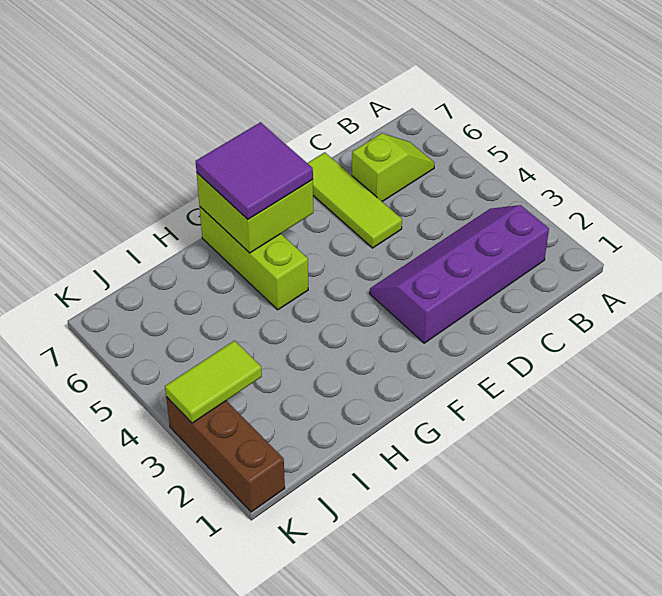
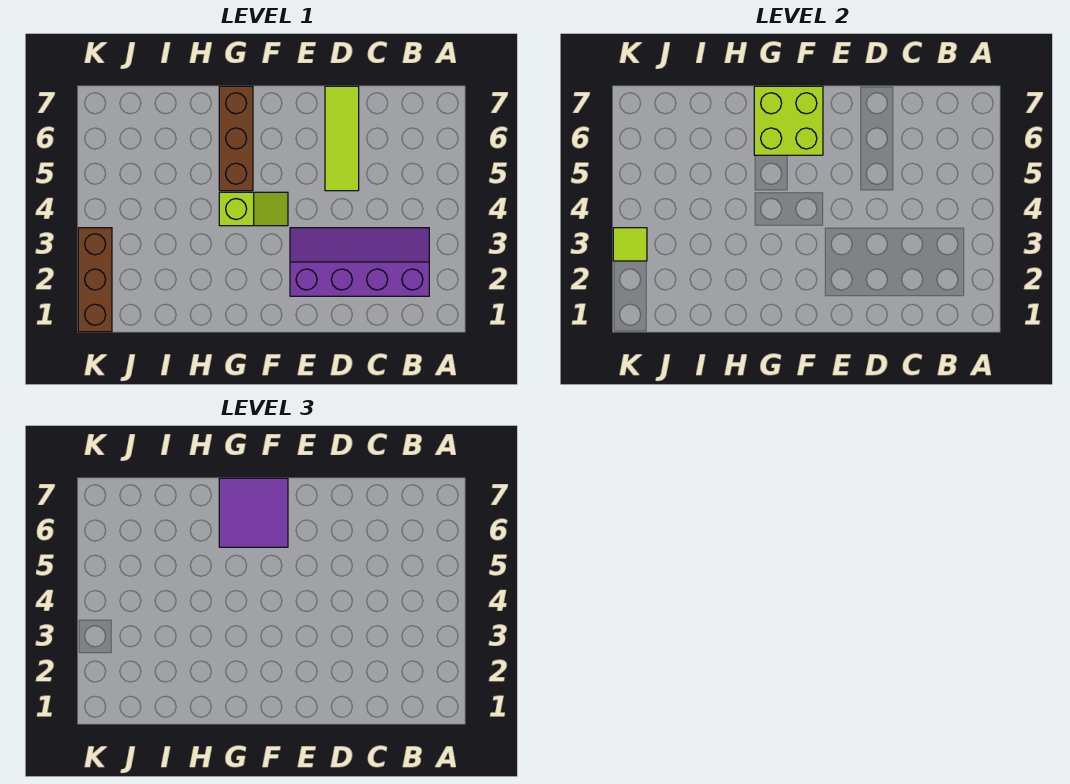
lime slope B6:C6 level 1 top C -> lime slope F4:G4 level 1 top G
lime brick G5:G7 level 1 -> brown brick G5:G7 level 1
lime tile J3:K3 level 2 -> lime tile K3 level 2

